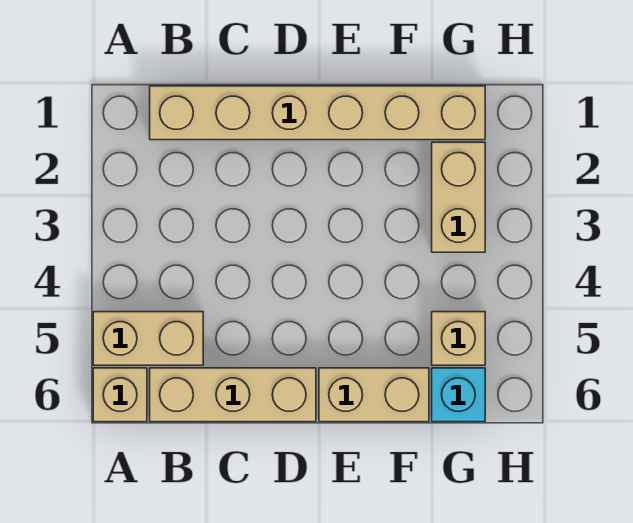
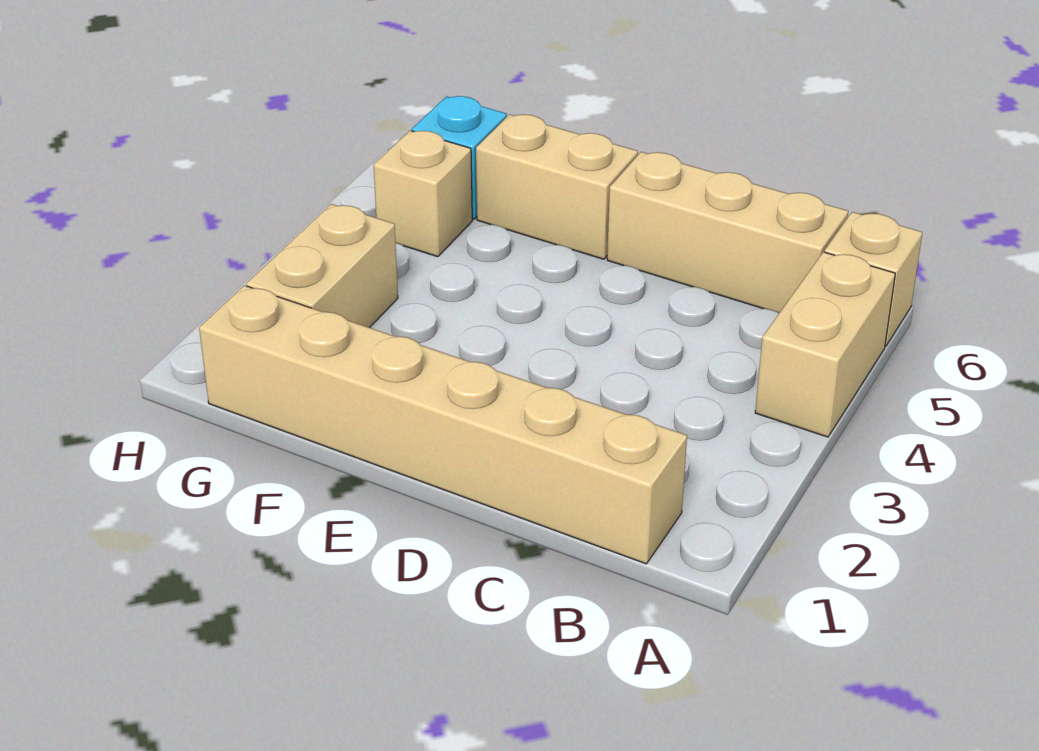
tan brick A5:B5 level 1 -> tan brick A4:A5 level 1

